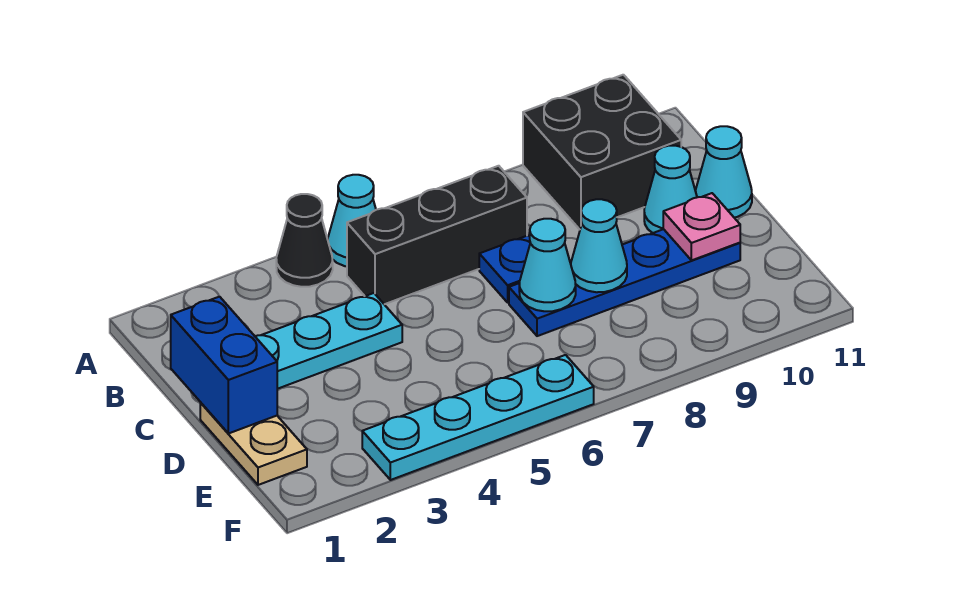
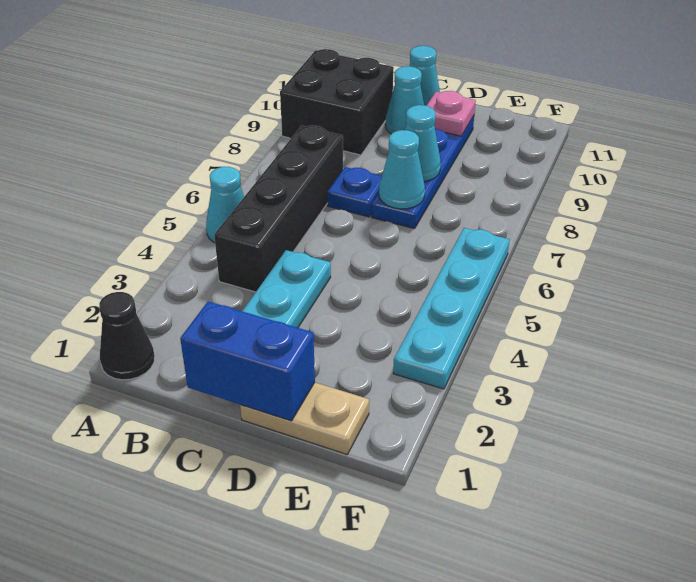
black cone A4 level 1 -> black cone A1 level 1
black brick B5:B7 level 1 -> black brick B4:B7 level 1

